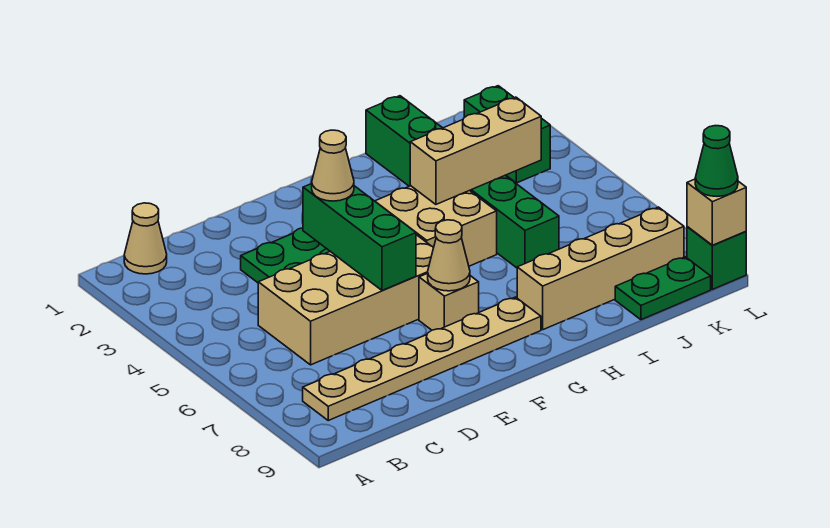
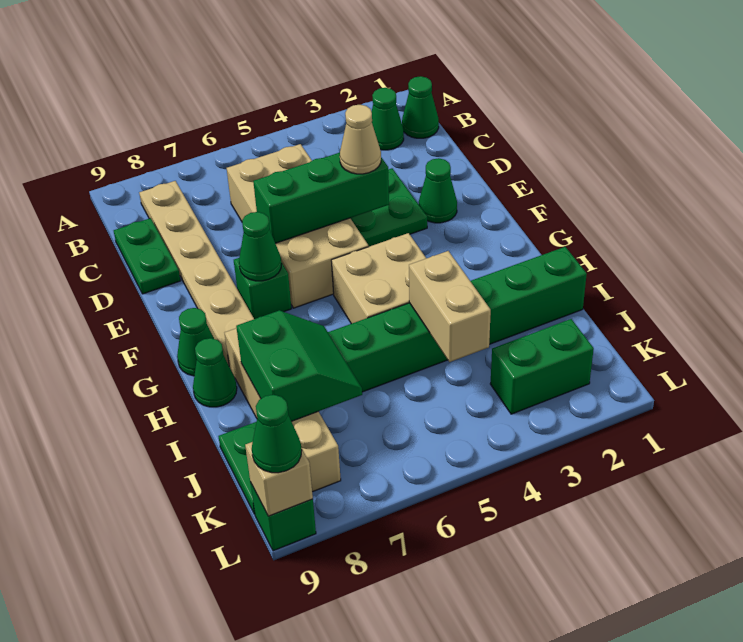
tan cone B1 level 1 -> green cone B1 level 1
none -> green cone B2 level 1
none -> green plate C9:D9 level 1
none -> green cone E2 level 1
tan brick F7 level 1 -> green brick F7 level 1
tan cone F7 level 2 -> green cone F7 level 2
none -> green cone G9 level 1
tan brick H4:J4 level 2 -> tan brick I4:J4 level 2
none -> green cone H9 level 1
none -> green slope I7:J8 level 2 top 8

